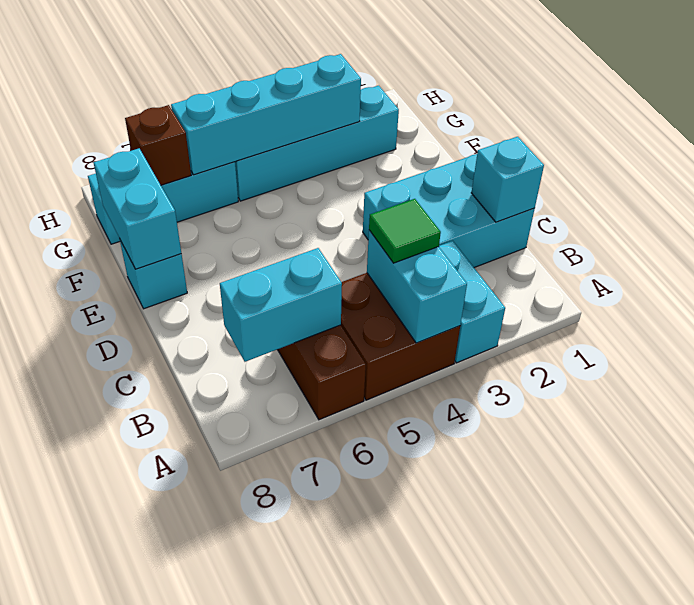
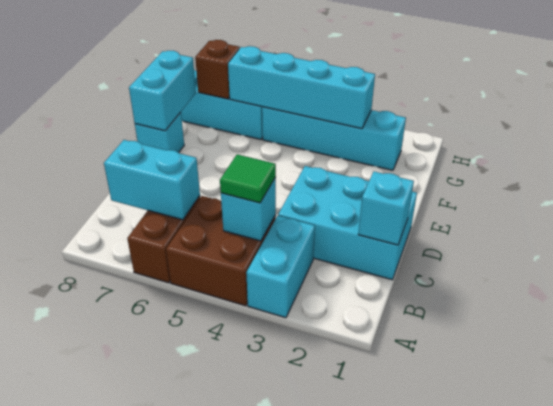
cyan brick A4:B4 level 2 -> cyan brick B4 level 2

